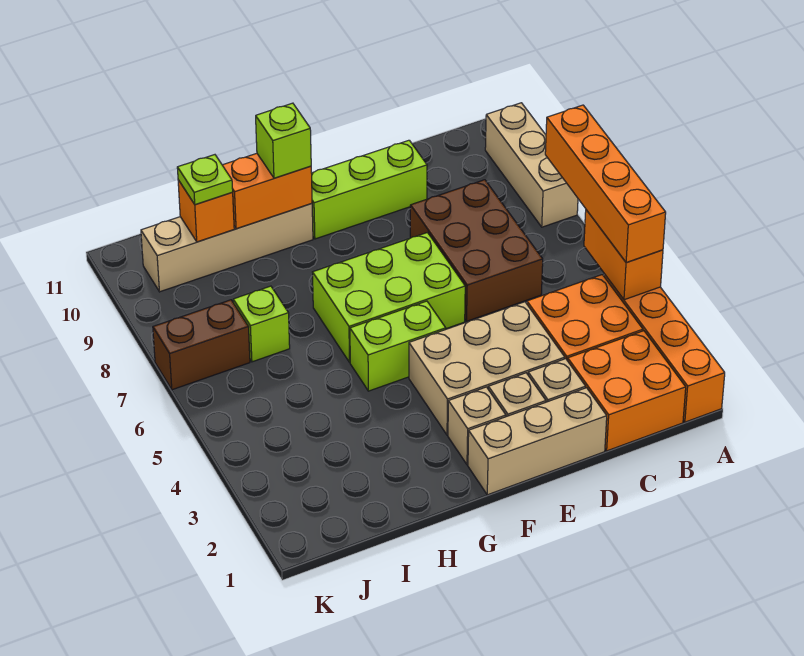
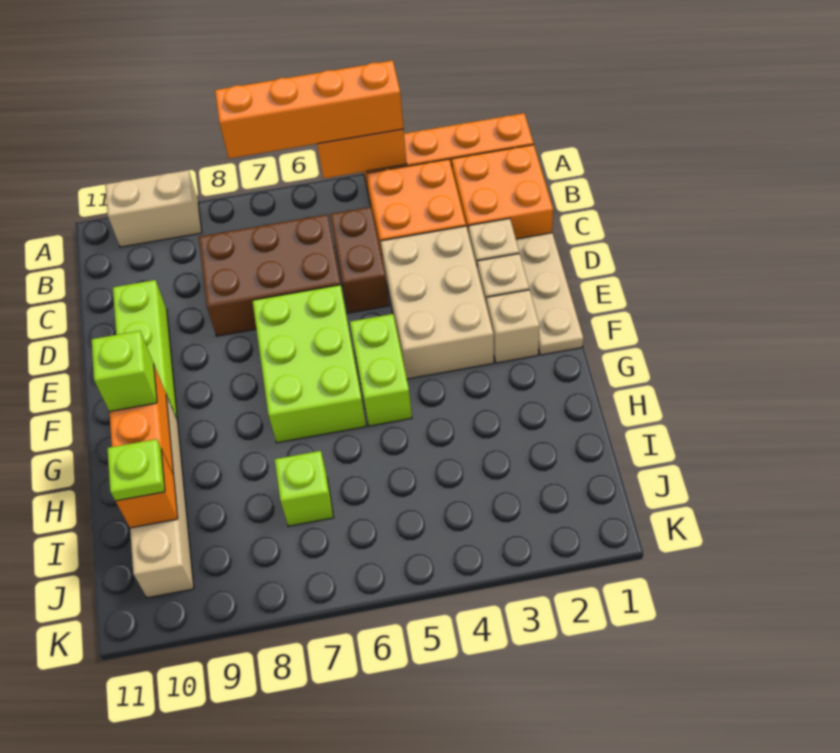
tan brick A8:A10 level 1 -> tan brick A9:A10 level 1
tan brick D1:F1 level 1 -> tan plate D1:F1 level 1
brown brick J7:K7 level 1 -> brown brick C5:D5 level 1

